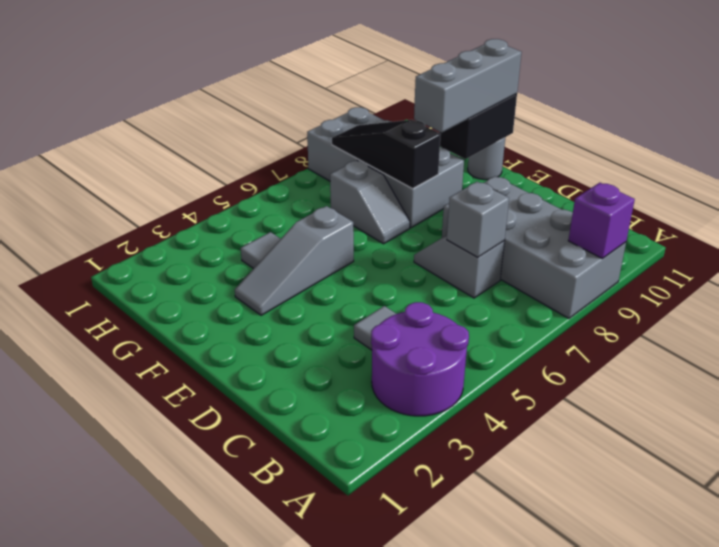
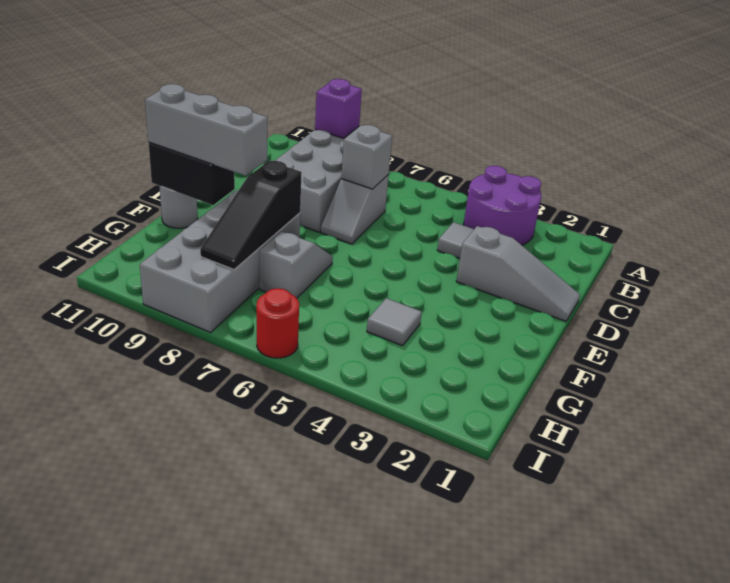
grey slope F3:F5 level 1 top 5 -> grey slope D1:D3 level 1 top 3
none -> red round brick I6 level 1

